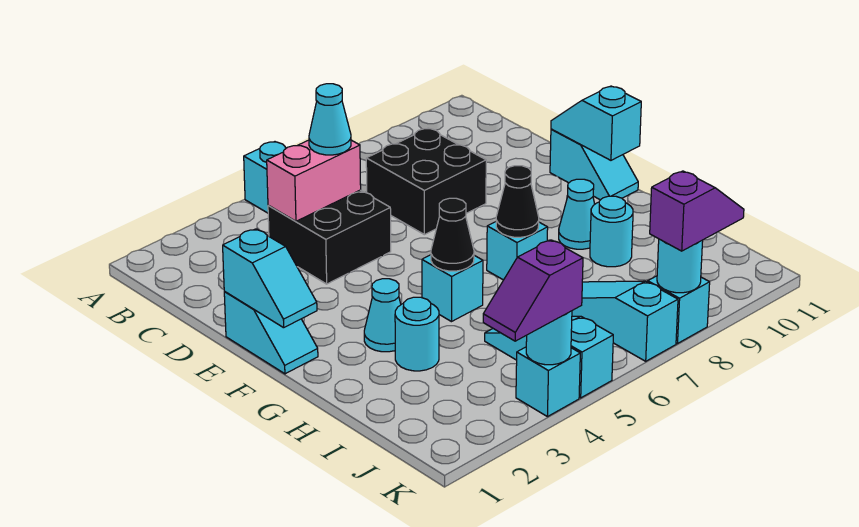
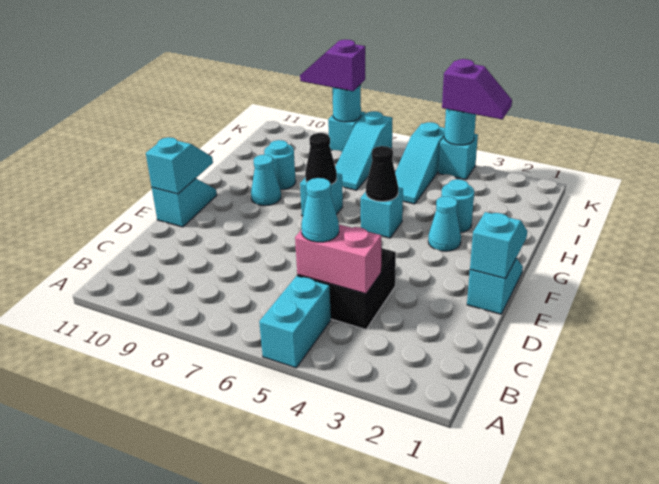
black brick C7:D8 level 1 -> none
cyan slope E11:F11 level 2 top F -> cyan slope E11:F11 level 2 top E

